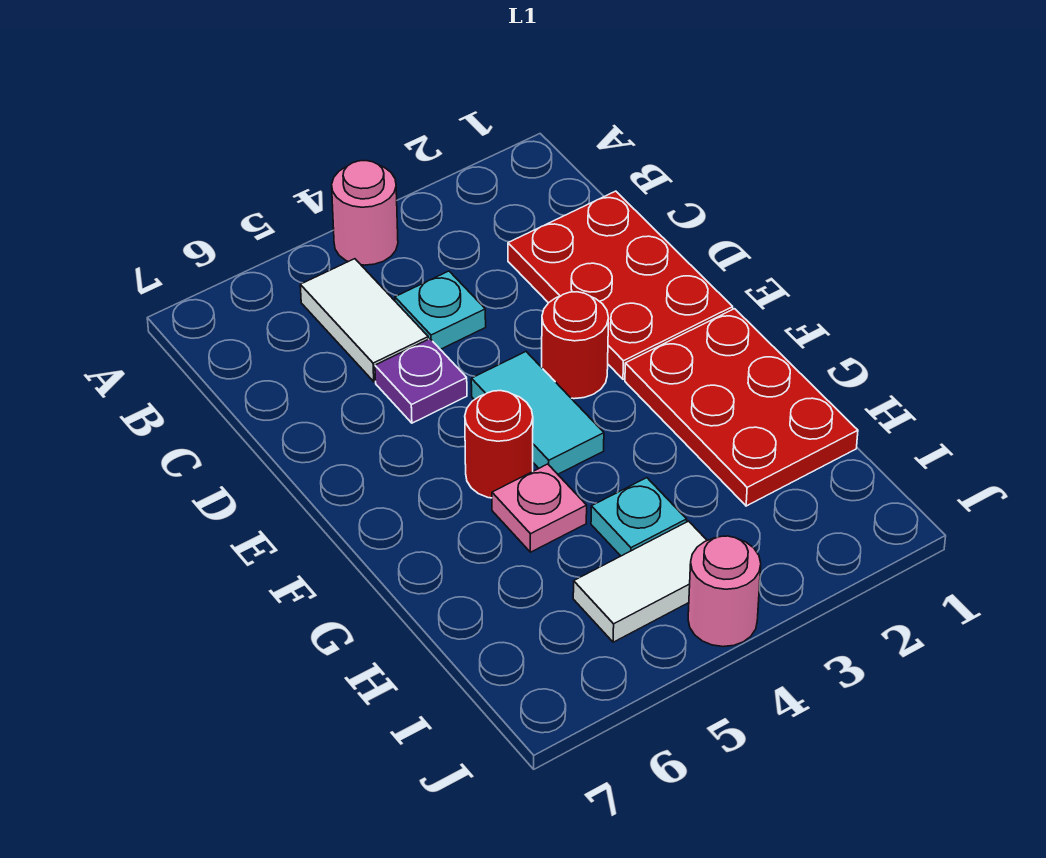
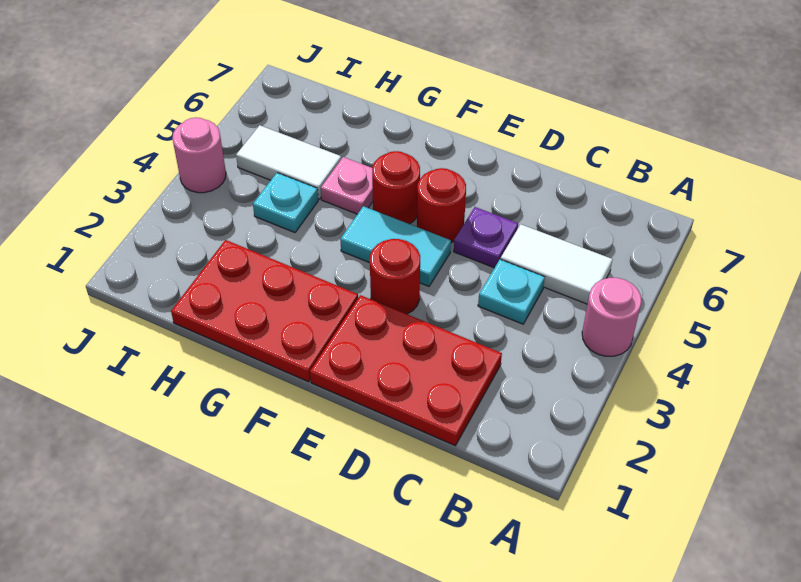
none -> red round brick E5 level 1
white tile I4:I5 level 1 -> white tile H5:I5 level 1

